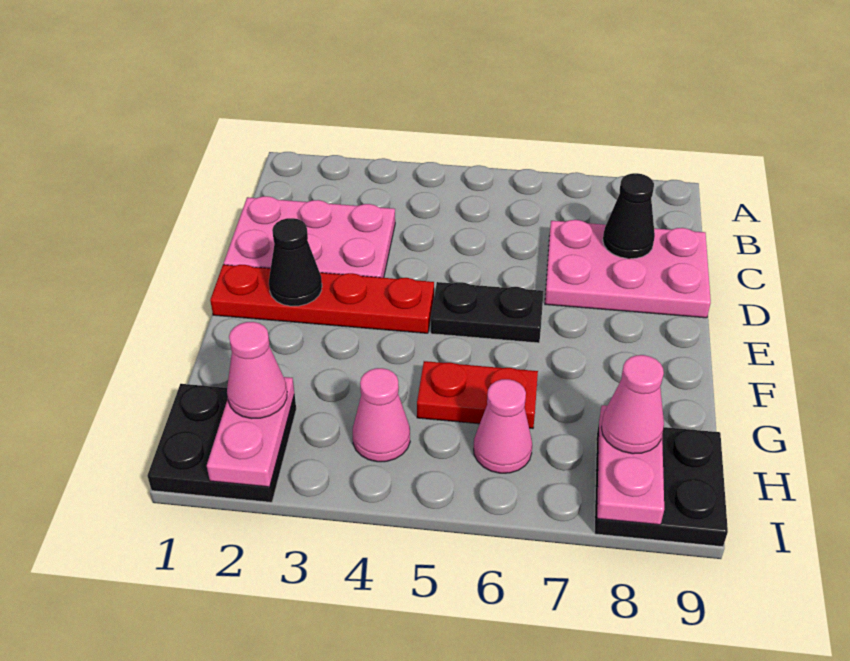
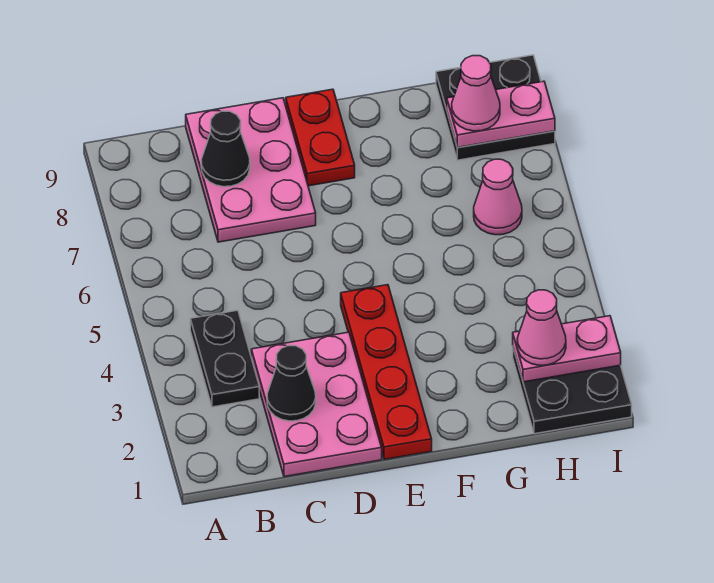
black cone E2 level 2 -> black cone C2 level 2
black plate E5:E6 level 1 -> black plate B3:B4 level 1
red plate G5:G6 level 1 -> red plate E8:E9 level 1
pink cone H4 level 1 -> none

